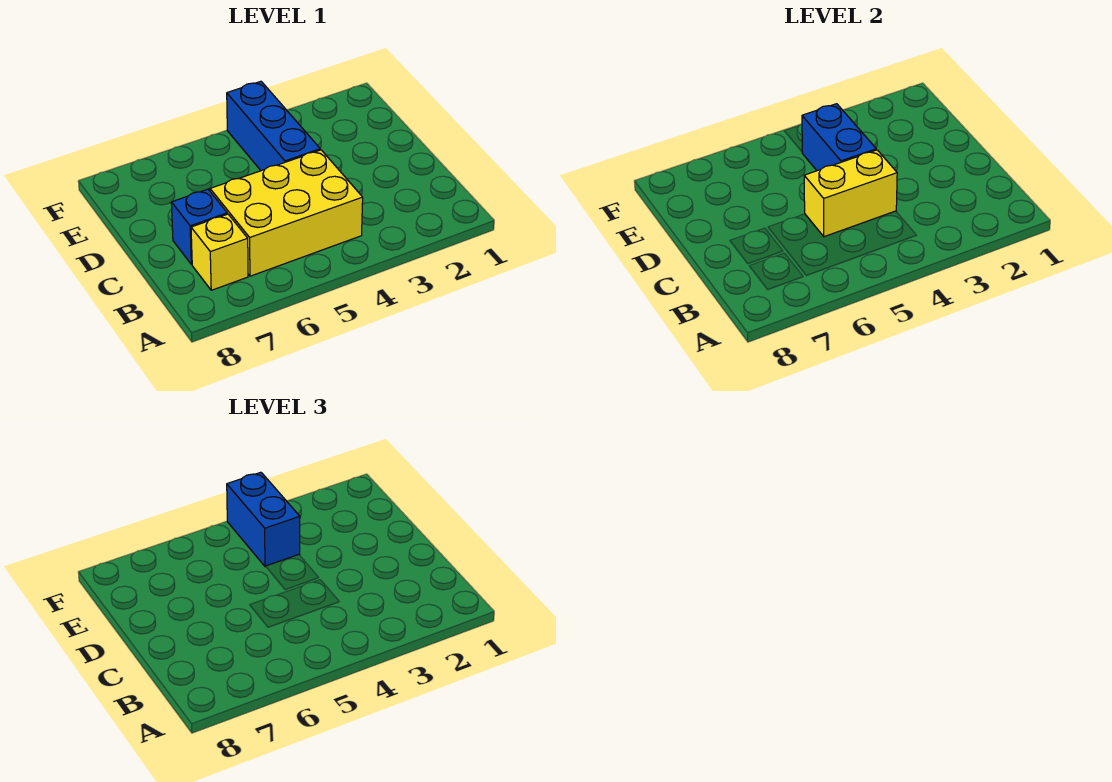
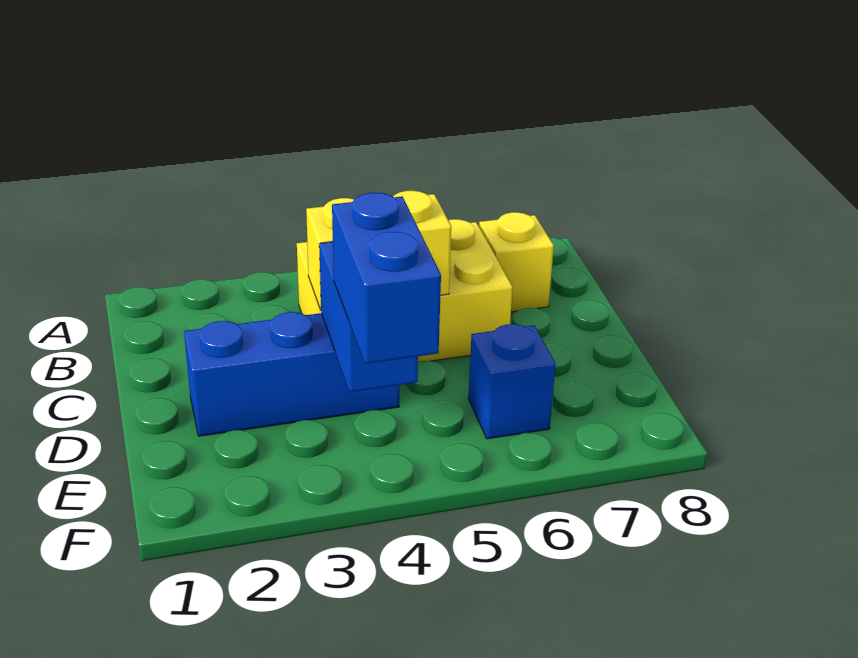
blue brick C7 level 1 -> blue brick E6 level 1
blue brick D4:F4 level 1 -> blue brick D2:D4 level 1

